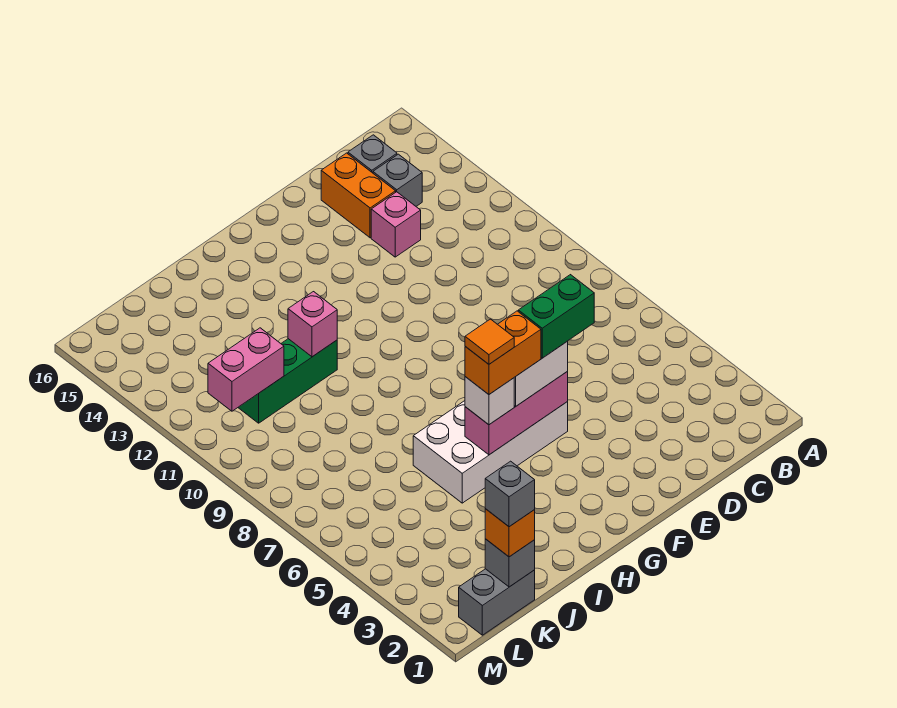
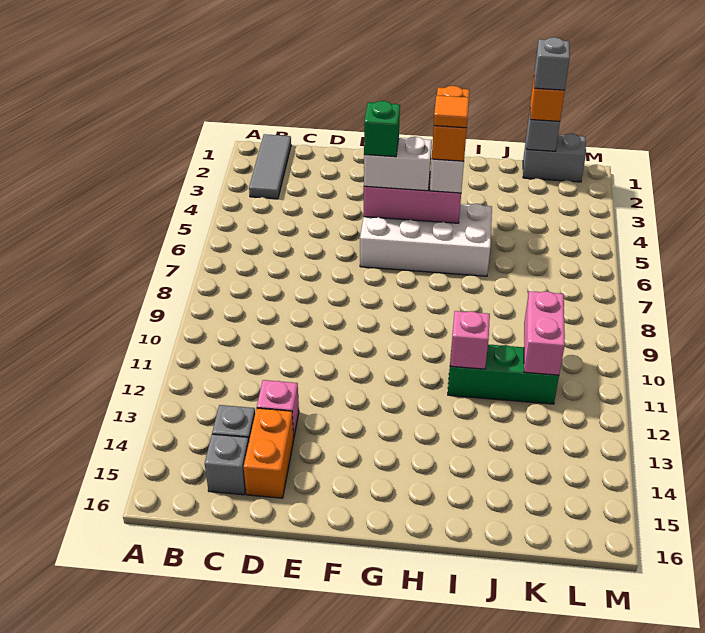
none -> grey tile B1:B3 level 1
green brick E5:F5 level 4 -> green brick F5 level 4
orange brick G5:H5 level 4 -> orange brick H4:H5 level 4
pink brick K11:L11 level 2 -> pink brick K10:K11 level 2

